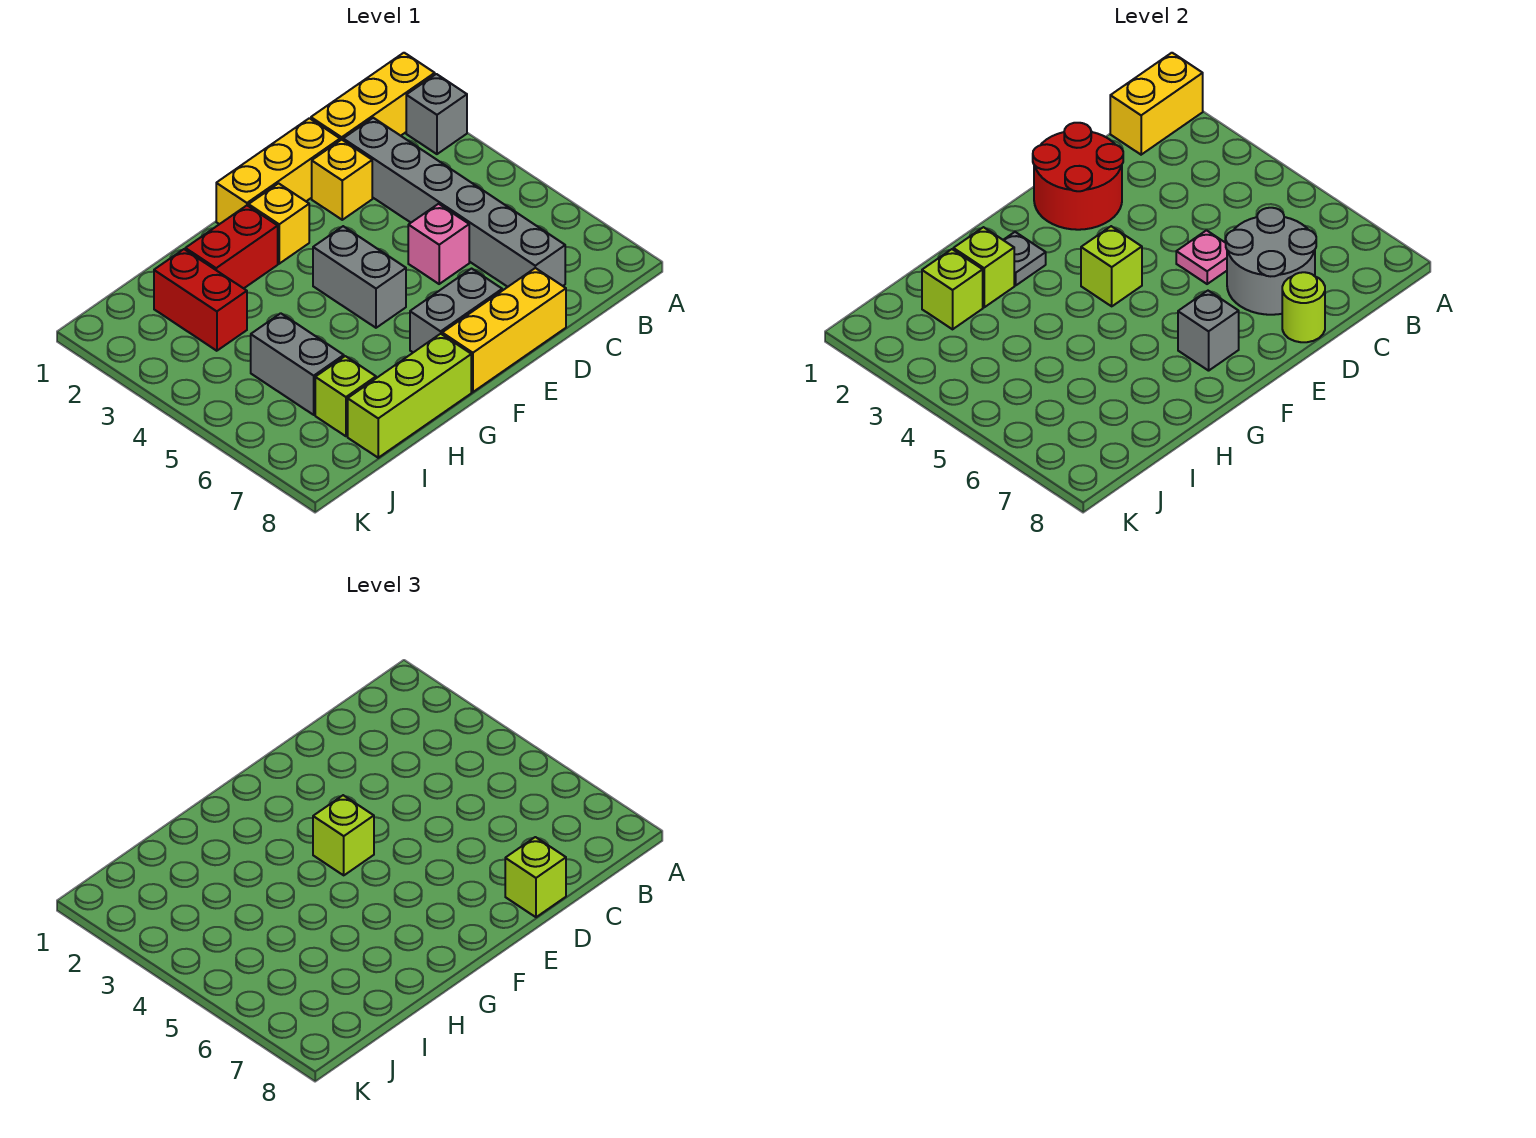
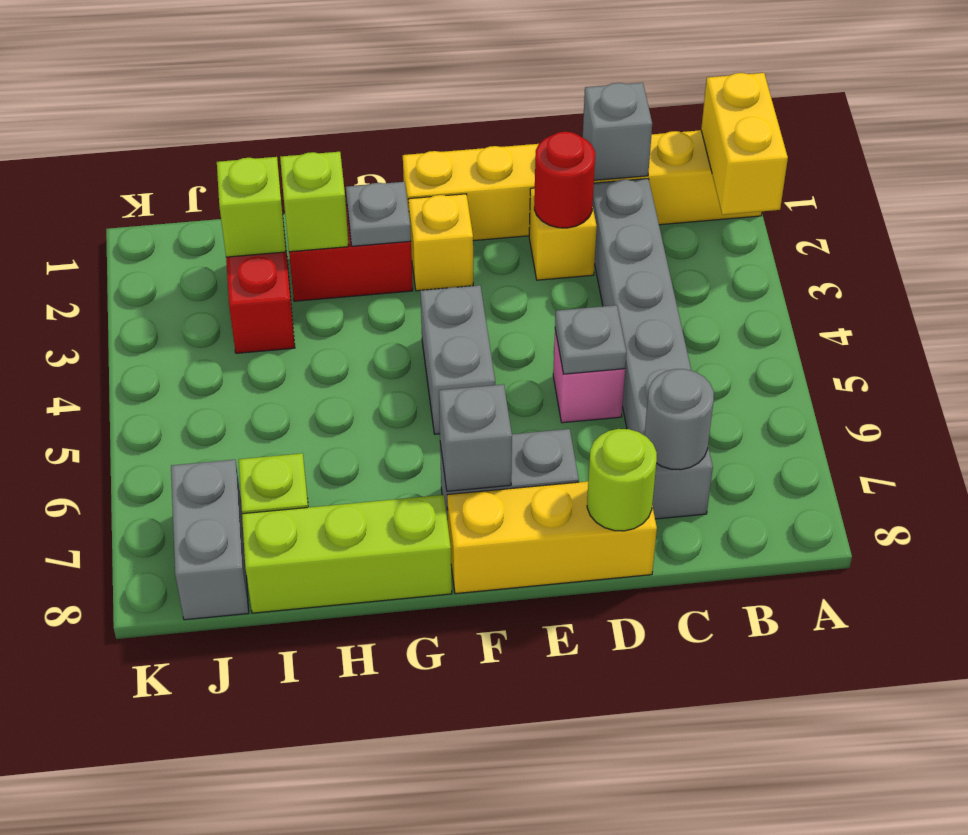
yellow brick A1:B1 level 2 -> yellow brick A1:A2 level 2
grey brick A2 level 1 -> grey brick C1 level 2
grey round brick C6:D7 level 2 -> grey round brick C7 level 2
red round brick D1:E2 level 2 -> red round brick D2 level 2
pink plate D5 level 2 -> grey plate D5 level 2
lime brick D8 level 3 -> none
lime brick F4 level 2 -> none
lime brick F4 level 3 -> none
grey brick I5:I6 level 1 -> grey brick J7:J8 level 1

